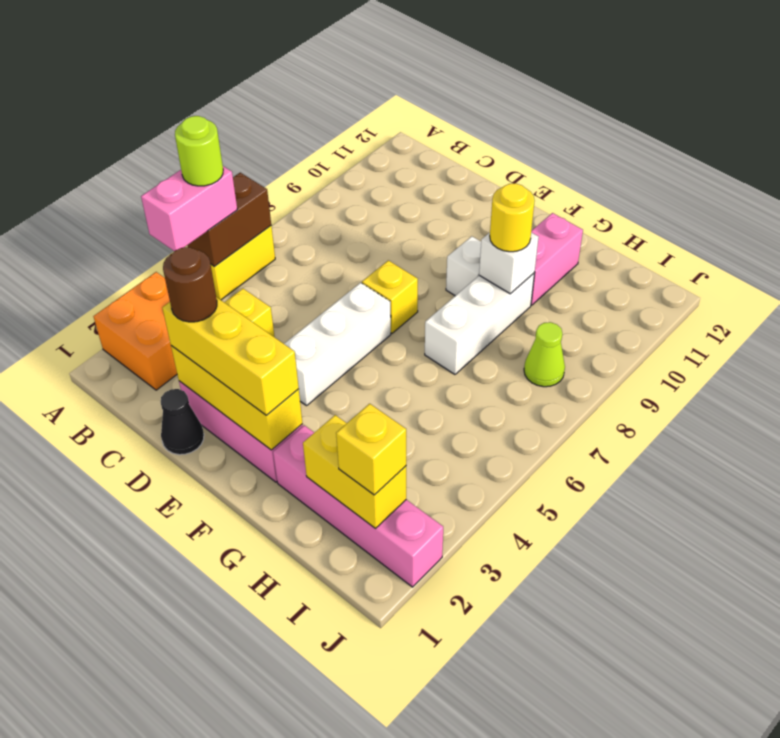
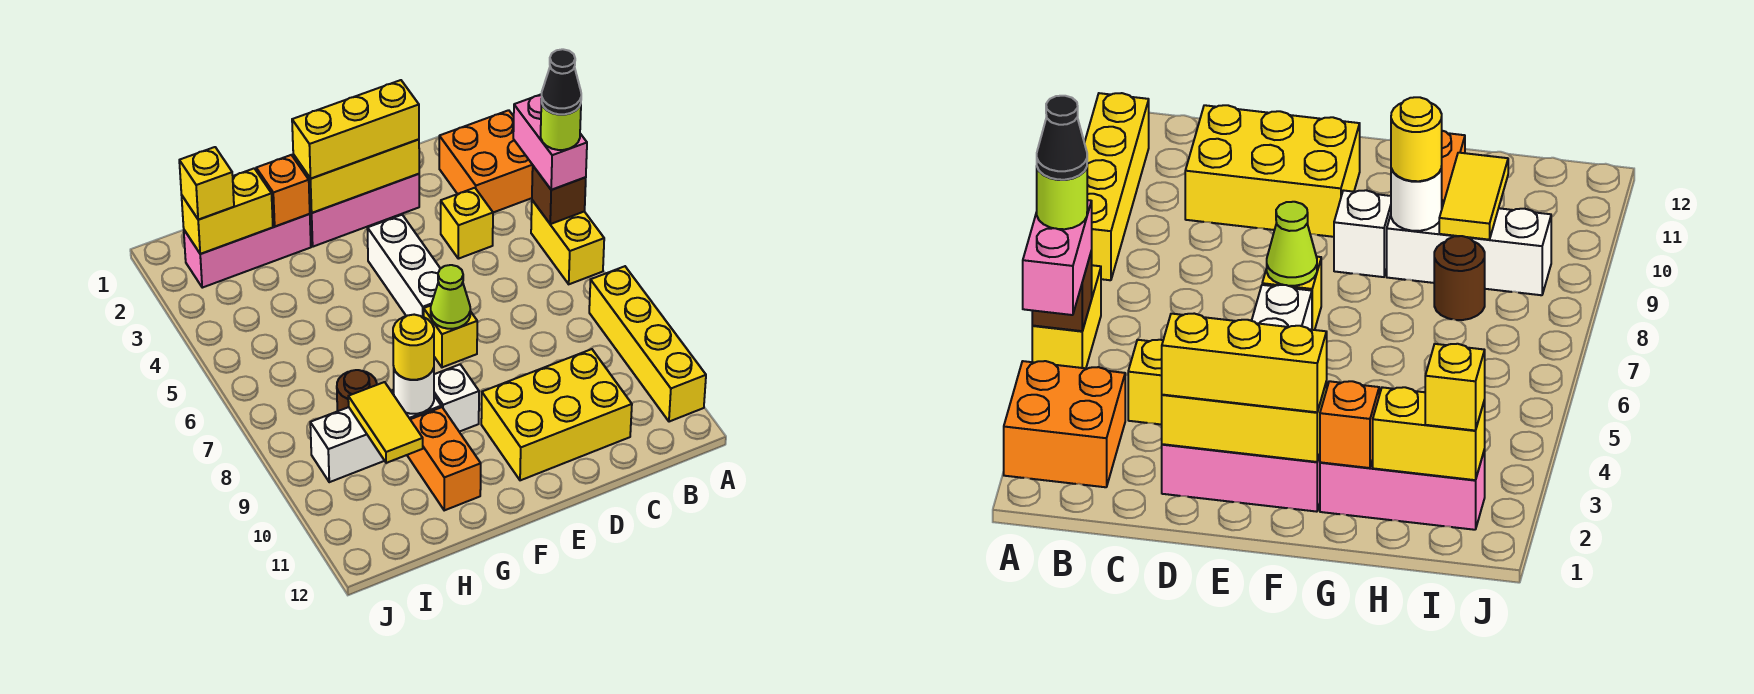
brown brick A5:A6 level 2 -> brown brick A5 level 2
none -> yellow brick A8:A11 level 1
none -> yellow brick C10:E11 level 1
black cone D1 level 1 -> black cone A5 level 5
brown round brick D2 level 4 -> brown round brick H8 level 1
pink brick G2:J2 level 1 -> pink brick G2:I2 level 1
none -> orange brick G2 level 2
white brick G7:G9 level 1 -> white brick G9:I9 level 1
white brick G9 level 2 -> white round brick G9 level 2
pink brick G10:G11 level 1 -> orange brick G10:G11 level 1
none -> yellow tile H9:H10 level 2
lime cone I8 level 1 -> lime cone E7 level 2

